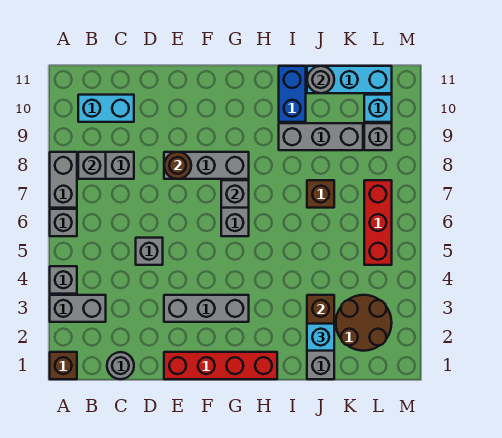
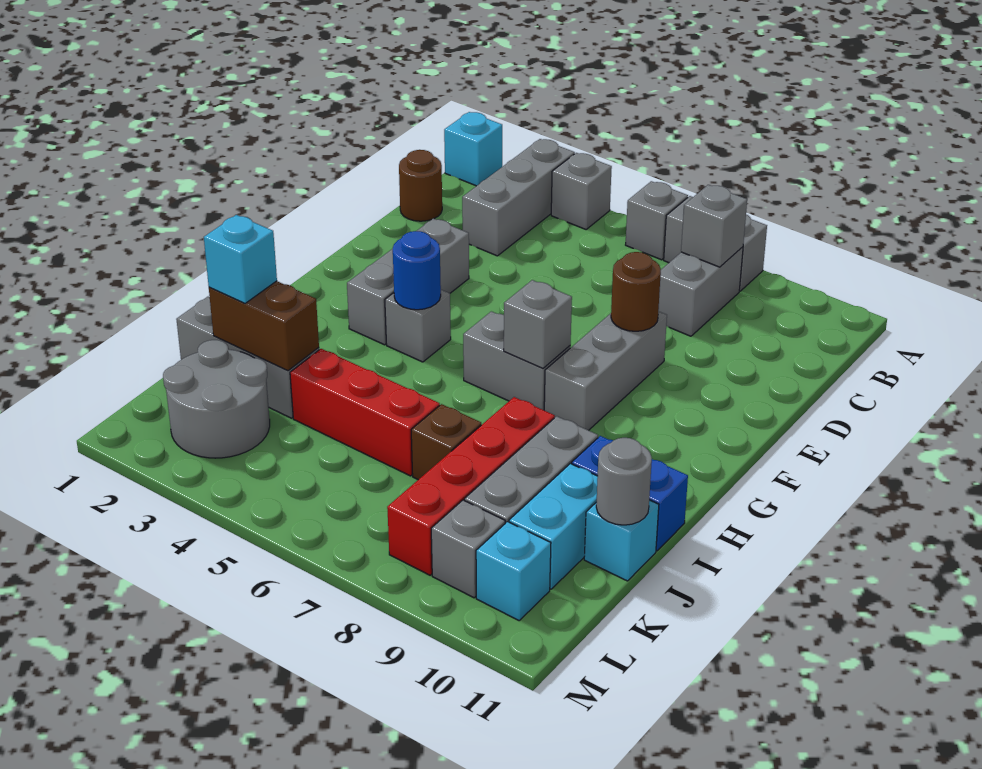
brown brick A1 level 1 -> cyan brick A1 level 1
grey brick A3:B3 level 1 -> grey brick A3:C3 level 1
cyan brick B10:C10 level 1 -> cyan brick J10:K10 level 1
grey round brick C1 level 1 -> brown round brick C1 level 1
grey brick D5 level 1 -> grey brick G4 level 1
red brick E1:H1 level 1 -> red brick I8:L8 level 1
none -> blue round brick G4 level 2
cyan brick J11:L11 level 1 -> cyan brick J11 level 1
brown round brick K2:L3 level 1 -> grey round brick K2:L3 level 1
red brick L5:L7 level 1 -> red brick J4:J6 level 1

